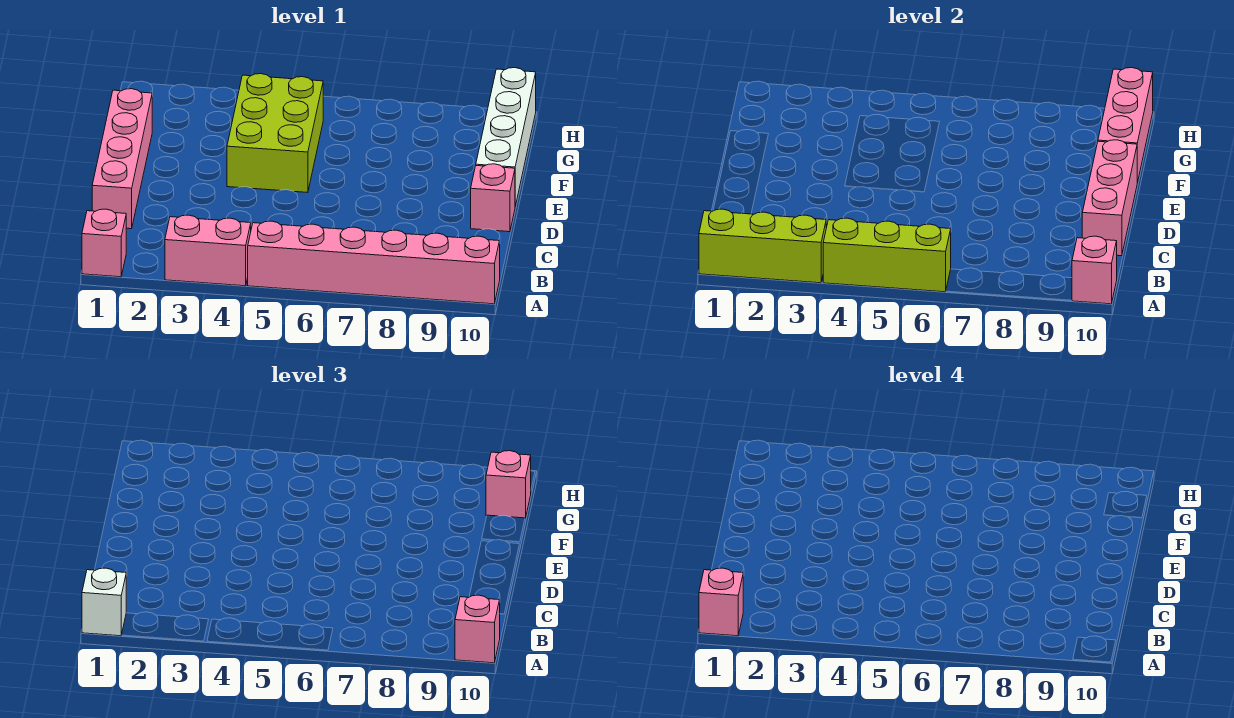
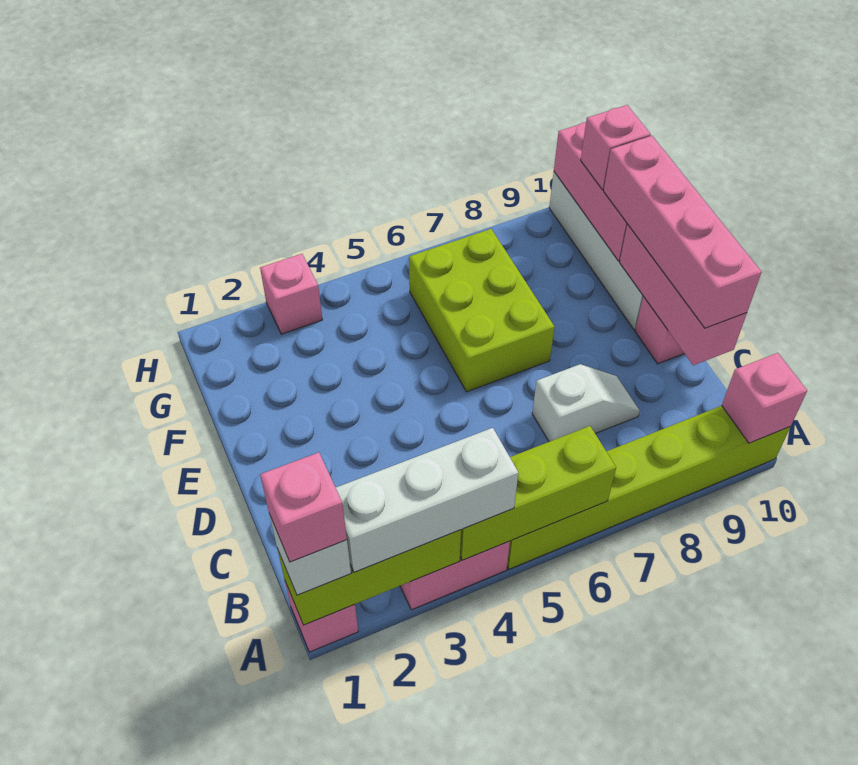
none -> white brick A2:A4 level 3
pink brick A5:A10 level 1 -> lime brick A5:A10 level 1
pink brick A10 level 3 -> pink brick H3 level 1
pink brick C1:F1 level 1 -> pink brick C10:F10 level 3
none -> white slope C7:C8 level 1 top 7
lime brick E4:G5 level 1 -> lime brick E6:G7 level 1

